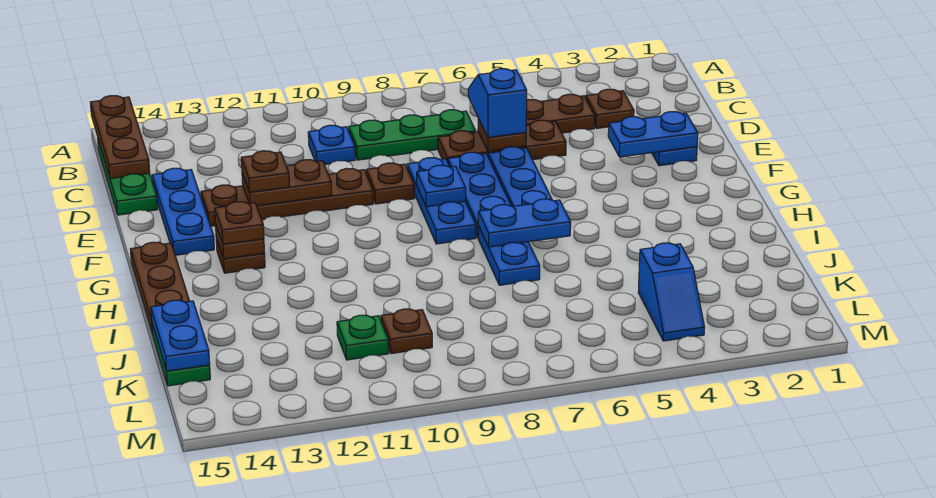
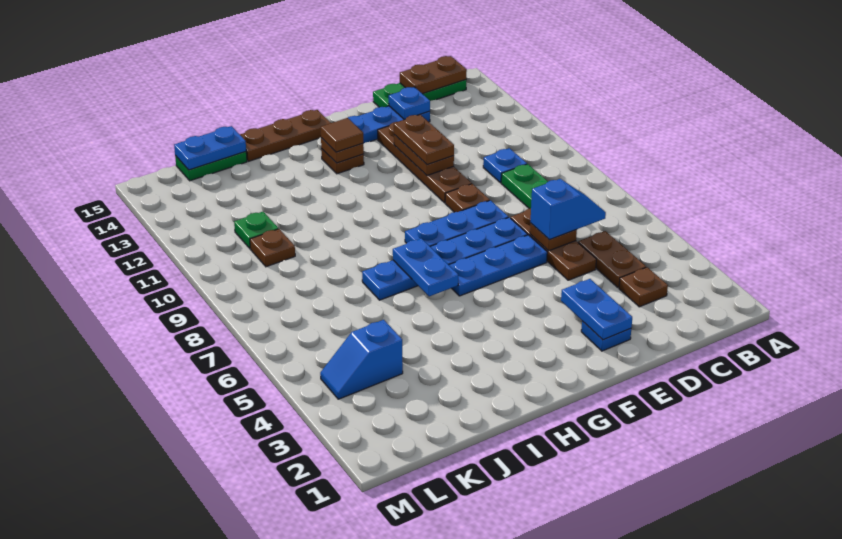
brown plate A15:C15 level 2 -> brown plate B15:C15 level 2
brown plate E12 level 3 -> brown plate E11:E12 level 3
blue plate F8 level 2 -> blue plate D14 level 2
brown plate G13 level 3 -> brown tile G13 level 3

